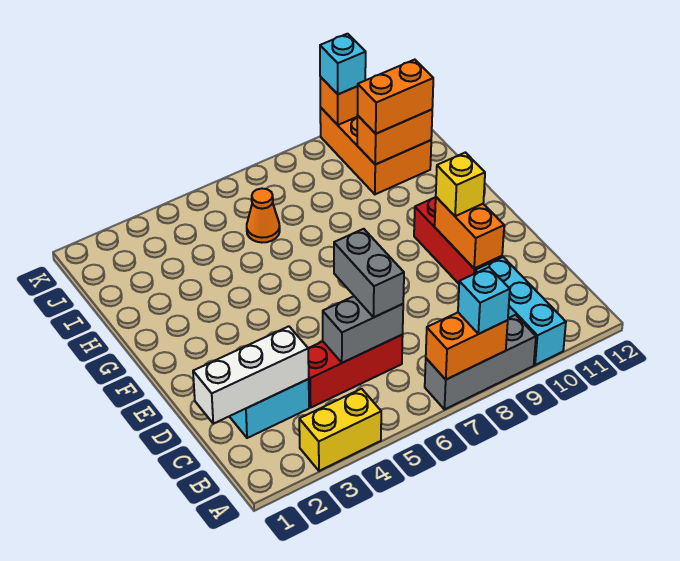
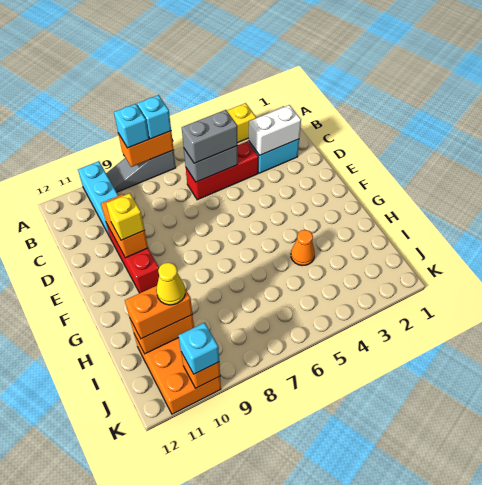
grey brick A7:A9 level 1 -> grey slope A7:A9 level 1 top 7
none -> cyan brick A7 level 3
white brick C1:C3 level 2 -> white brick C2:C3 level 2
grey brick C6:D6 level 3 -> grey brick C5:C6 level 3
orange cone I6 level 1 -> orange cone H4 level 1
none -> yellow cone I10 level 4

